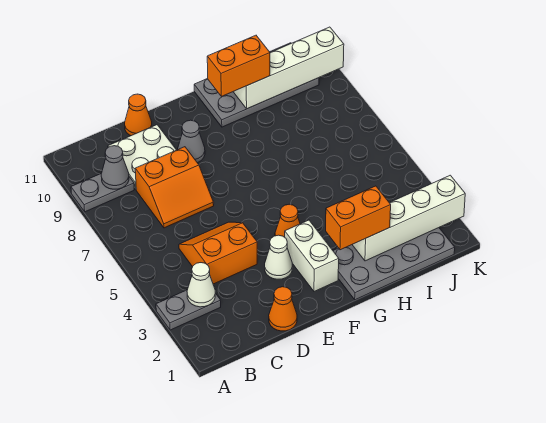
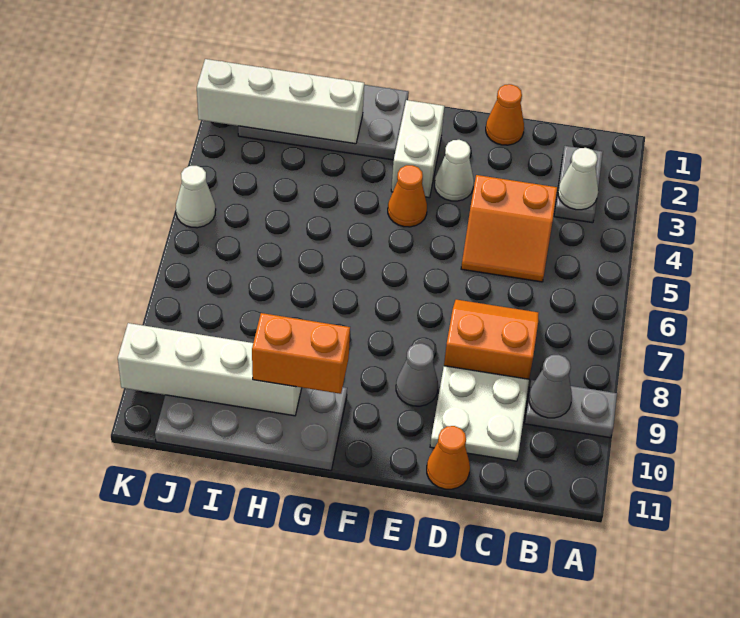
grey plate A3:B3 level 1 -> grey plate B2:B3 level 1
orange brick G2:H2 level 3 -> none
none -> white cone K5 level 1

